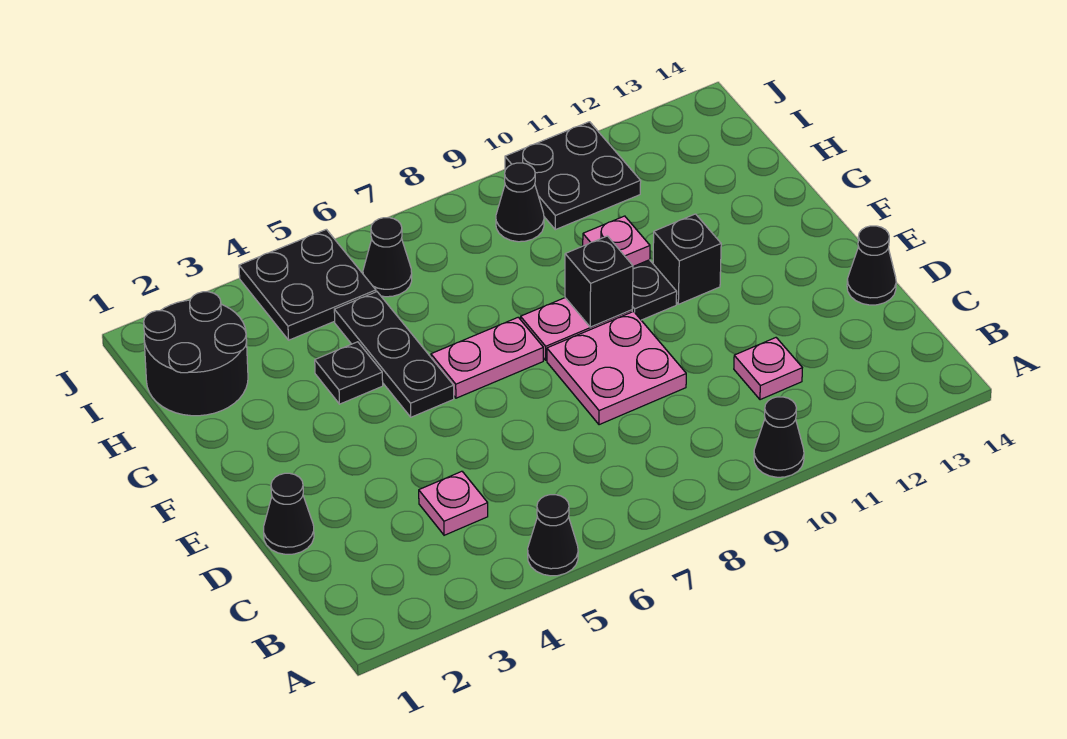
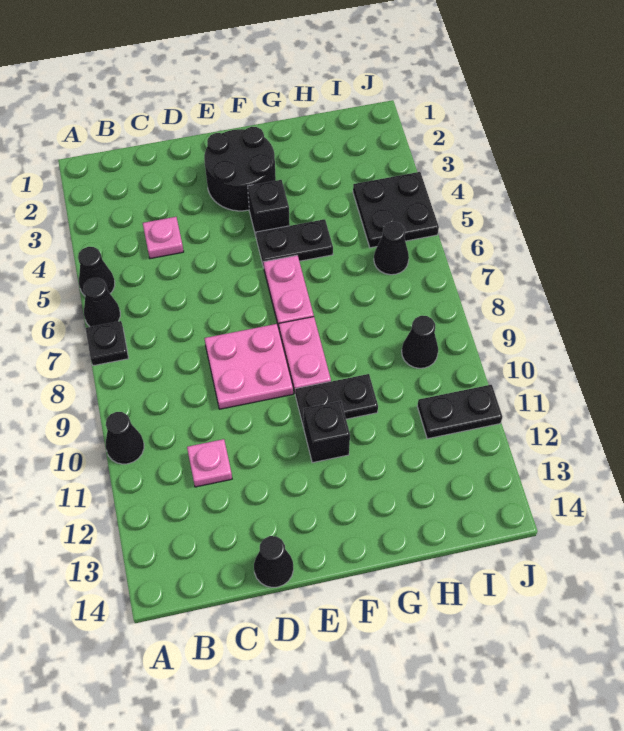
black cone D1 level 1 -> black cone A6 level 1
black plate F5:H5 level 1 -> black plate F5:G5 level 1
black brick F9 level 2 -> black brick F4 level 1
black plate G4 level 1 -> black plate A7 level 1
pink plate G10 level 2 -> none
black round brick H1:I2 level 1 -> black round brick E2:F3 level 1
black plate I10:J11 level 1 -> black plate I11:J11 level 1

